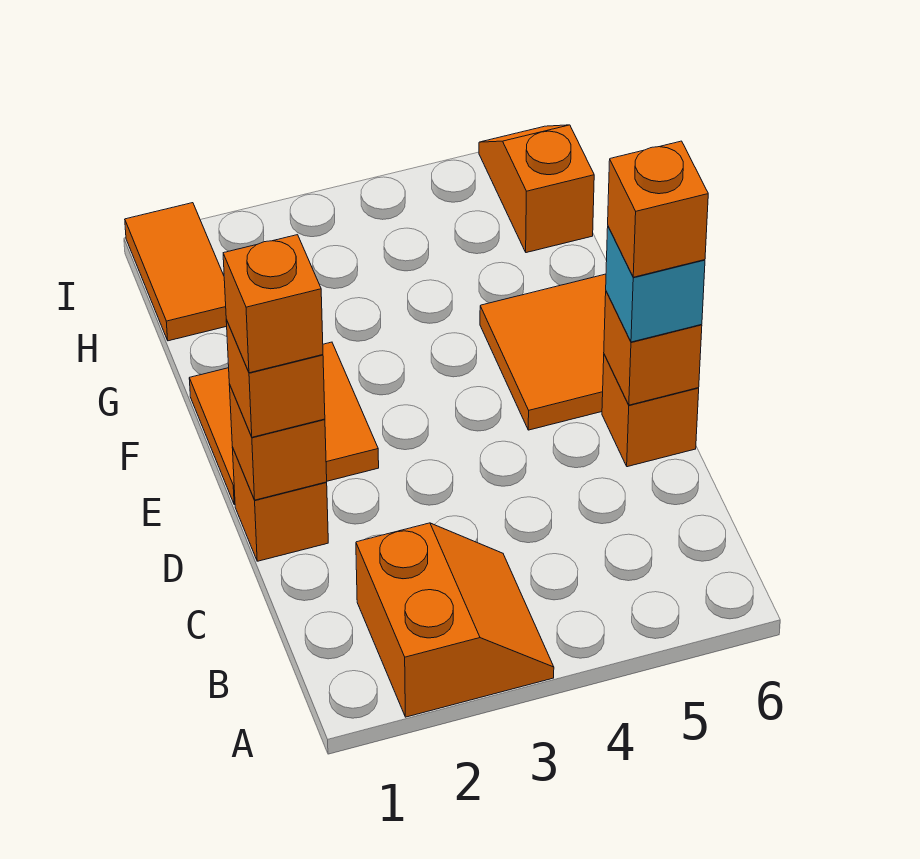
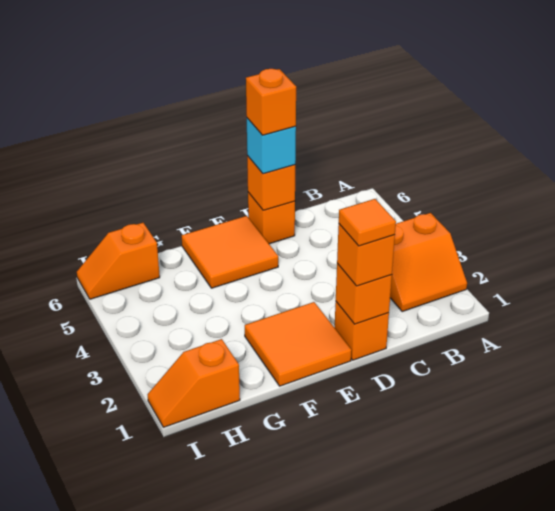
orange slope A2:B3 level 1 top 2 -> orange slope A2:B3 level 1 top 3
orange brick D1 level 4 -> orange tile D1 level 4
orange tile H1:I1 level 1 -> orange slope H1:I1 level 1 top H

